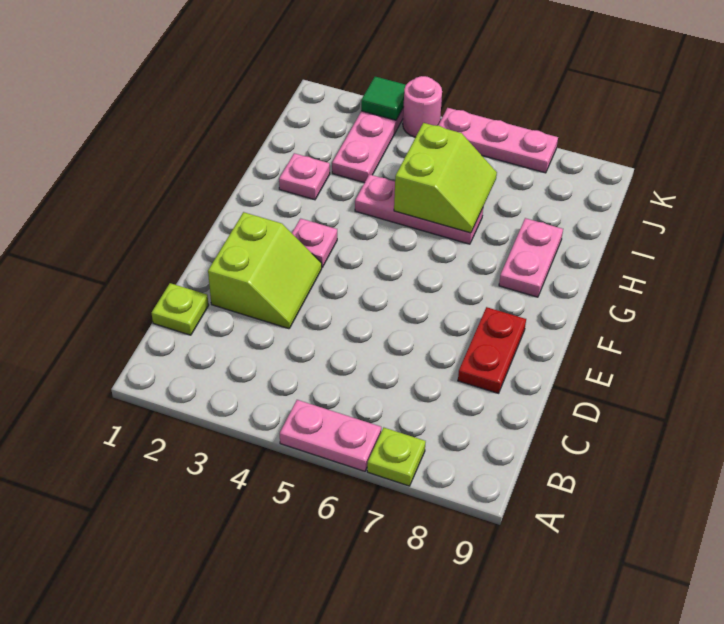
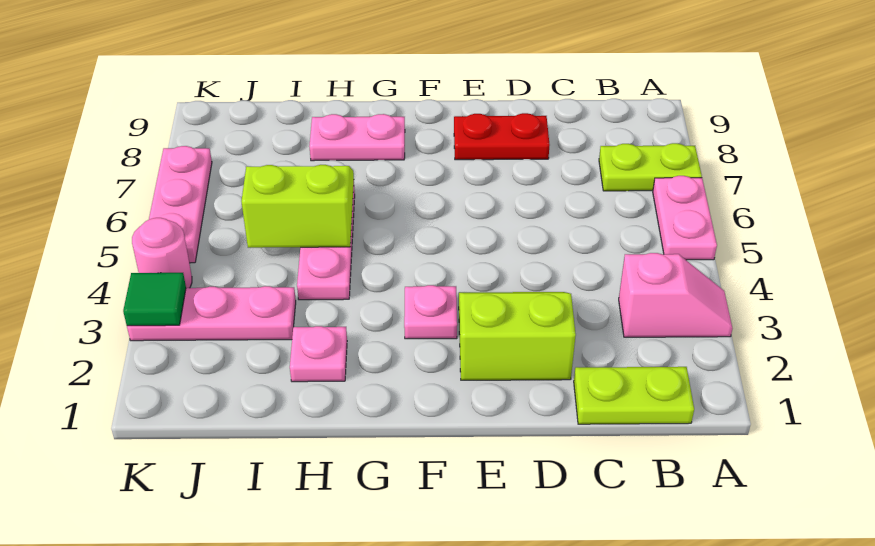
none -> pink slope A3:B3 level 1 top B
lime plate A7 level 1 -> lime plate A7:B7 level 1
lime plate C1 level 1 -> lime plate B1:C1 level 1

